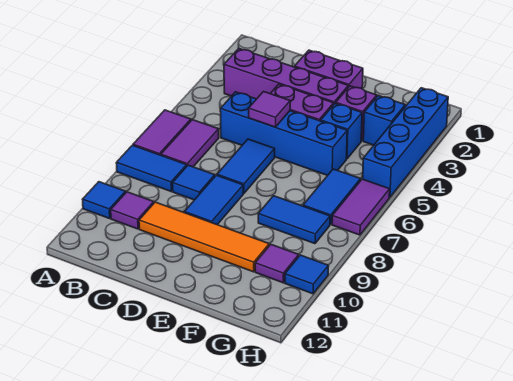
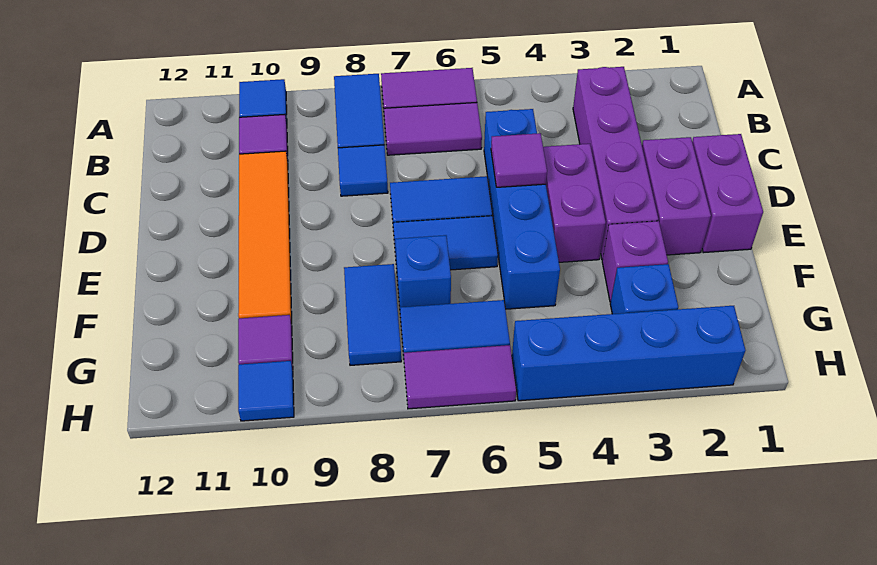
none -> purple brick D1:E1 level 1
blue tile D8:D9 level 1 -> blue tile E6:E7 level 1
blue brick F4 level 1 -> blue brick F7 level 1

